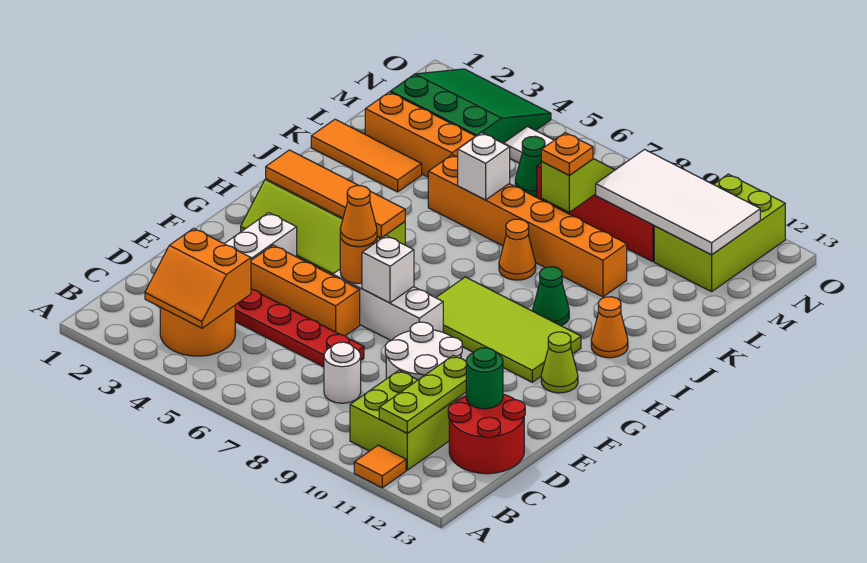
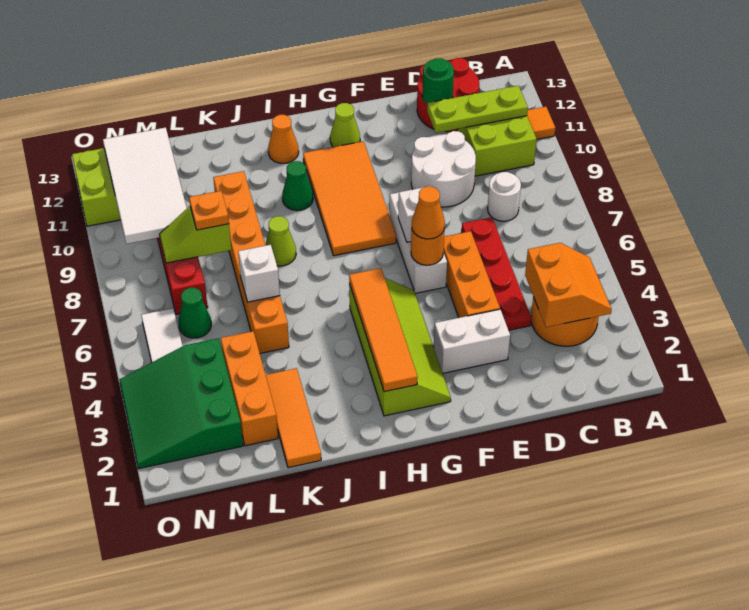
lime tile G8:H11 level 1 -> orange tile G8:H11 level 1
orange cone J8 level 1 -> lime cone J8 level 1

